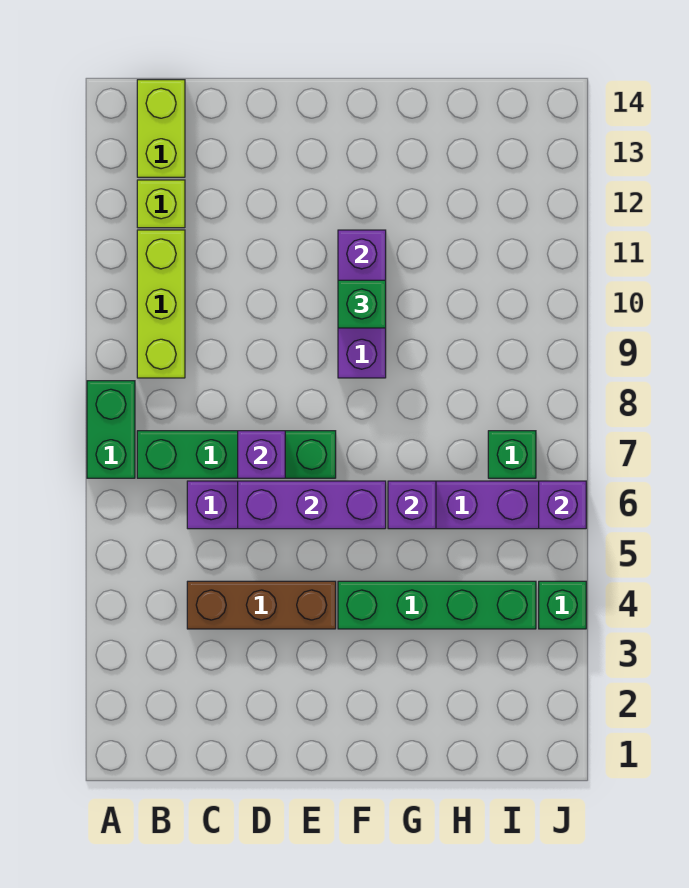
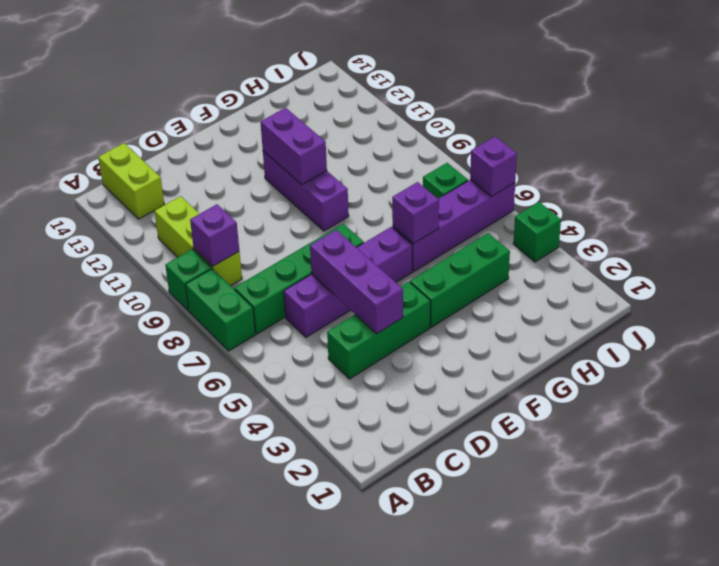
lime brick B12 level 1 -> none
brown brick C4:E4 level 1 -> green brick C4:E4 level 1
purple brick D6:F6 level 2 -> purple brick D4:D6 level 2
purple brick D7 level 2 -> purple brick B9 level 2
green brick F4:I4 level 1 -> green brick F4:H4 level 1
green brick F10 level 3 -> green brick A9 level 1

